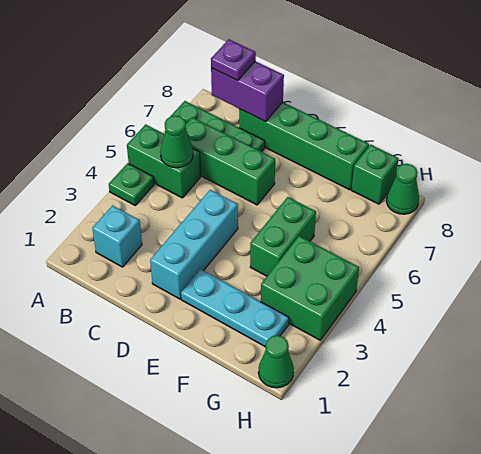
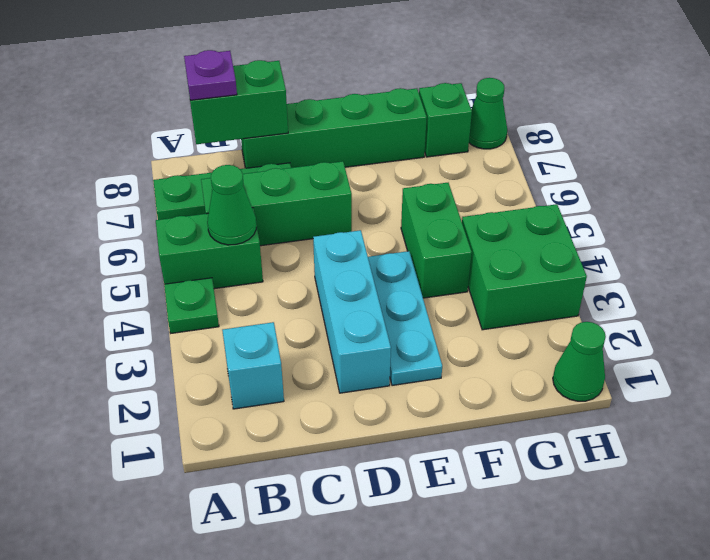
purple brick B8:C8 level 2 -> green brick B8:C8 level 2
cyan plate E2:G2 level 1 -> cyan plate E2:E4 level 1

